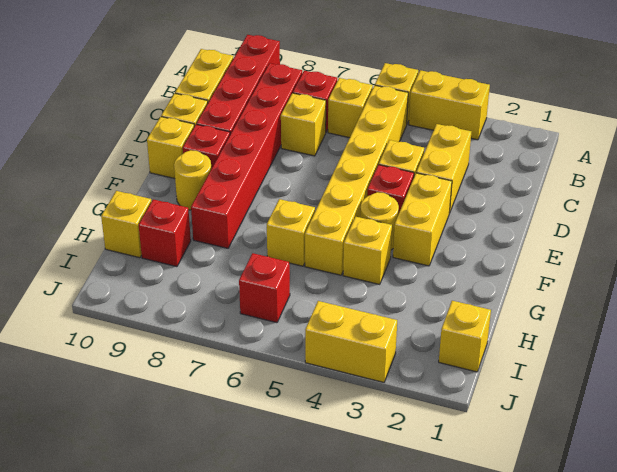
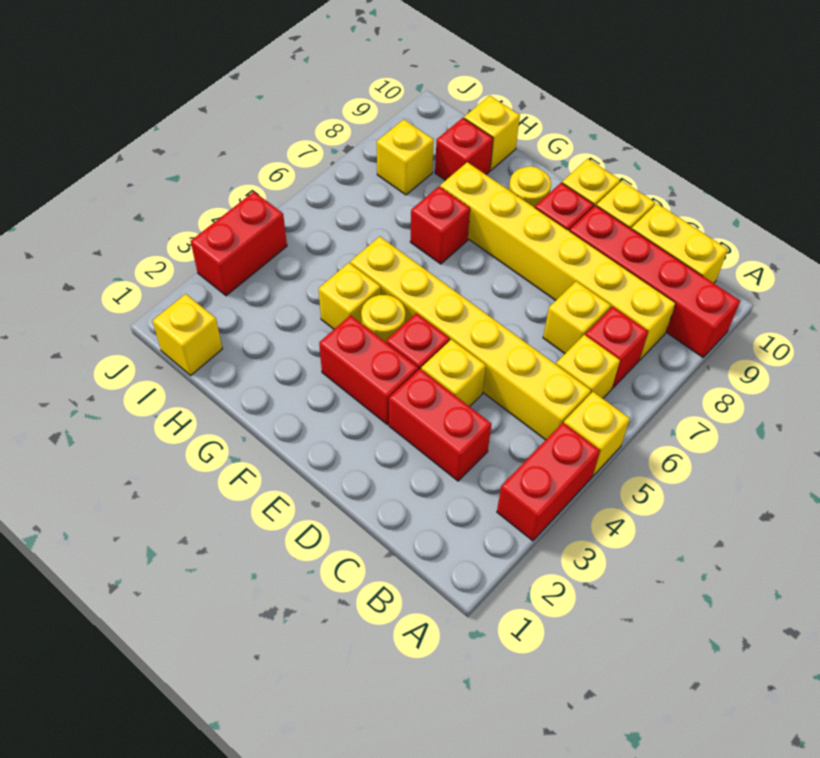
yellow brick A3:A4 level 1 -> red brick A3:A4 level 1
red brick B8:G8 level 1 -> yellow brick B8:G8 level 1
yellow brick C3:D3 level 1 -> red brick C3:D3 level 1
yellow brick E3:F3 level 1 -> red brick E3:F3 level 1
yellow brick G6 level 1 -> yellow brick I8 level 1
red brick I6 level 1 -> red brick G7 level 1
yellow brick J3:J4 level 1 -> red brick J3:J4 level 1

